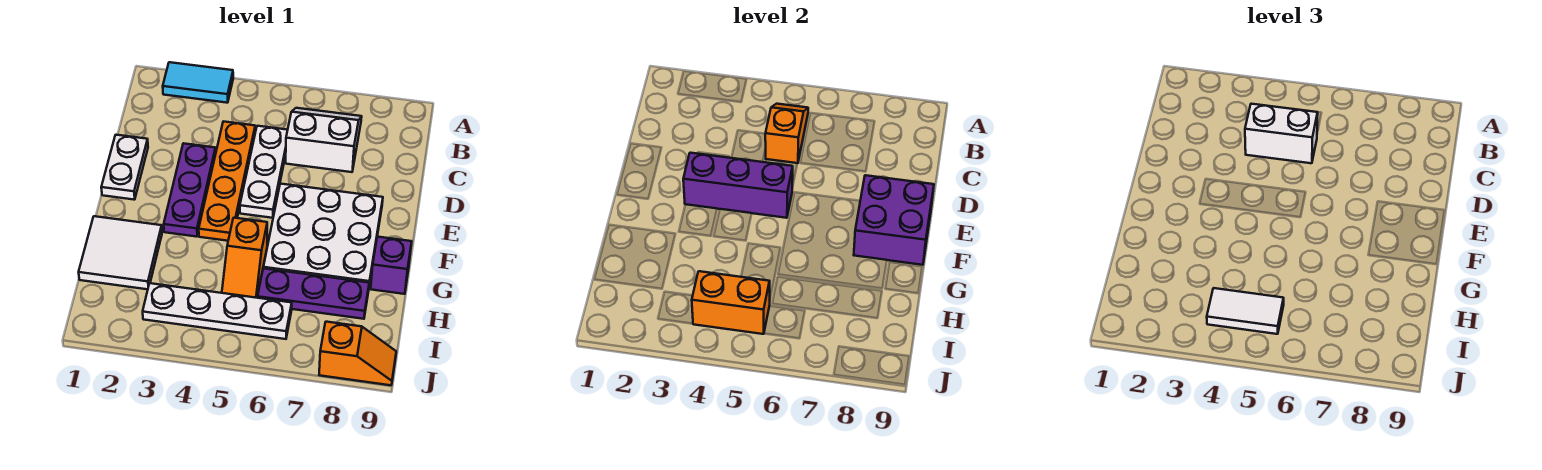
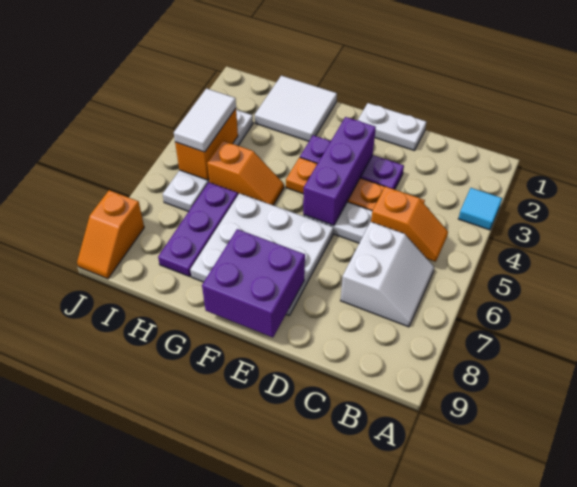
cyan tile A2:A3 level 1 -> cyan tile A3 level 1
white brick C4:C5 level 3 -> none
orange slope G5:H5 level 1 top G -> orange slope G5:H5 level 1 top H
purple brick G9 level 1 -> none

